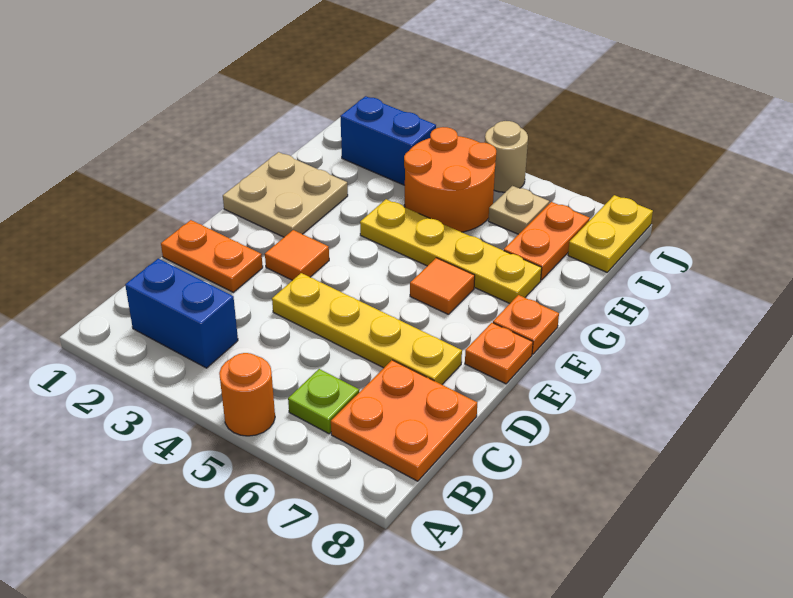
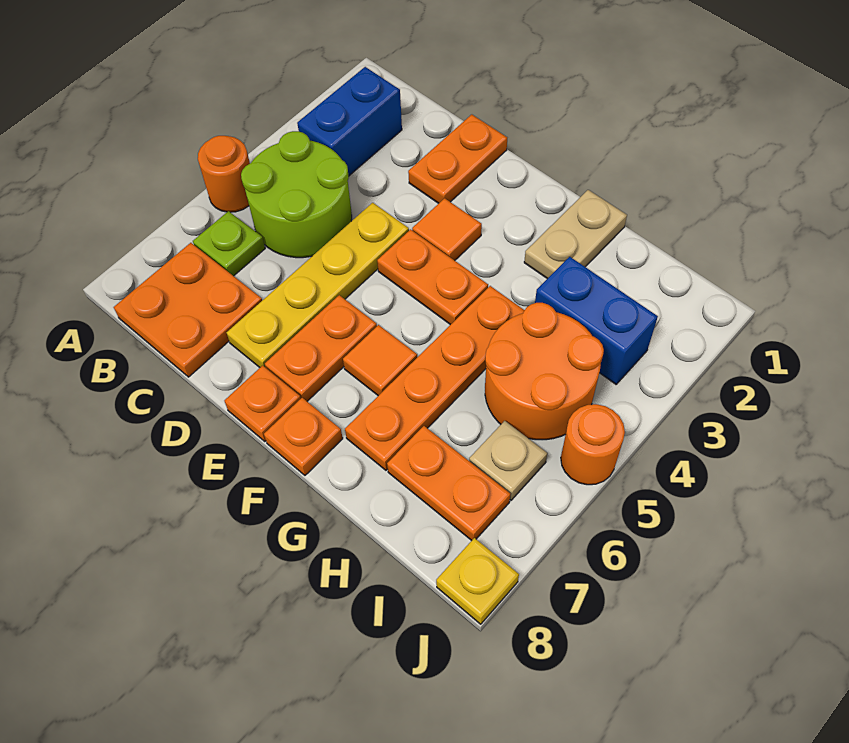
none -> lime round brick B4:C5 level 1
none -> orange plate E4:F4 level 1
none -> orange plate E6:E7 level 1
tan plate F1:G2 level 1 -> tan plate G1:G2 level 1
yellow plate G4:G7 level 1 -> orange plate G4:G7 level 1
blue brick I2:I3 level 1 -> blue brick H3:I3 level 1
yellow plate I8:J8 level 1 -> yellow plate J8 level 1
tan round brick J5 level 1 -> orange round brick J5 level 1

